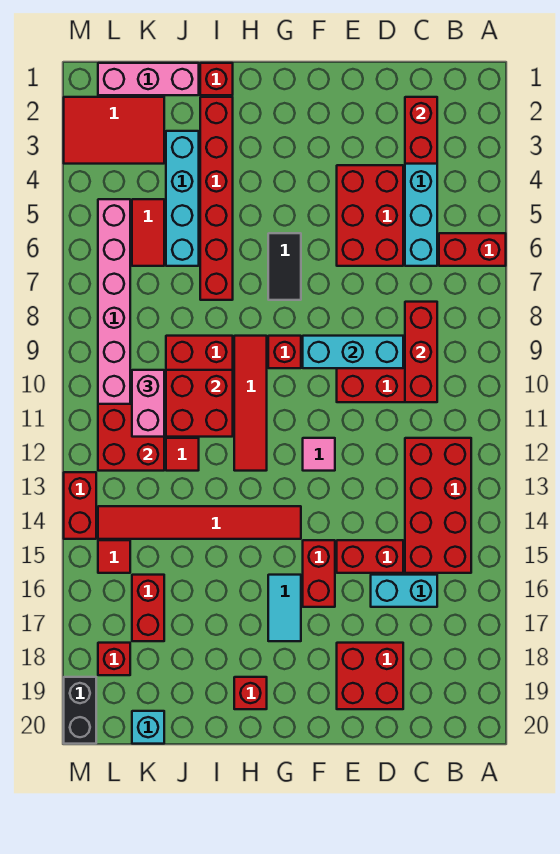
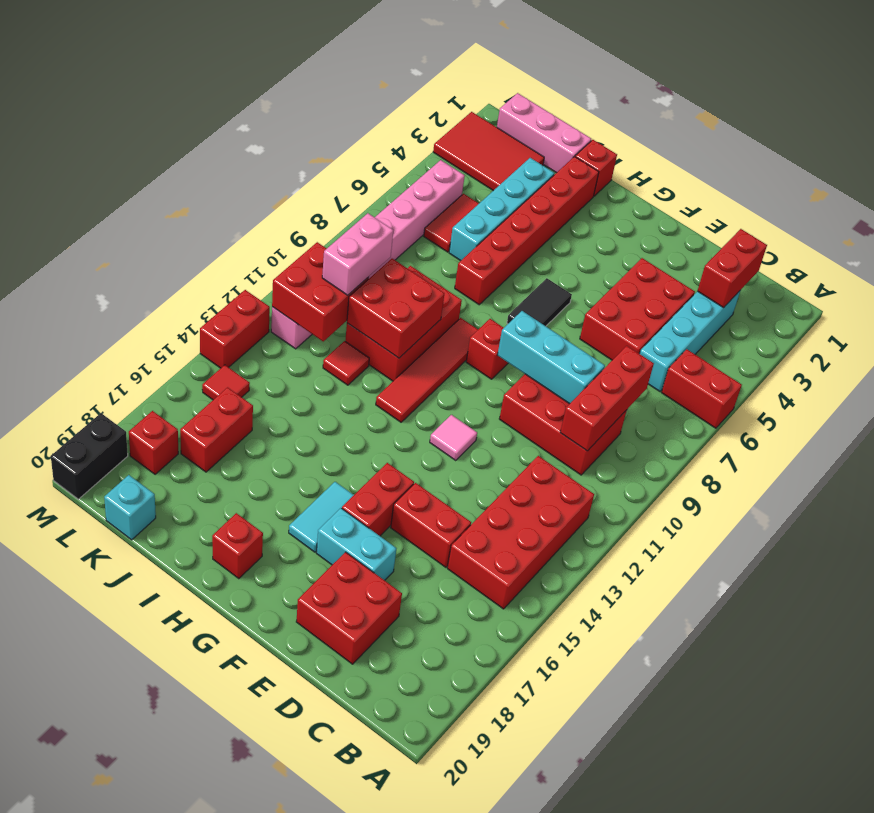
cyan brick C16:D16 level 1 -> cyan brick E17:F17 level 1
red tile G14:L14 level 1 -> none

